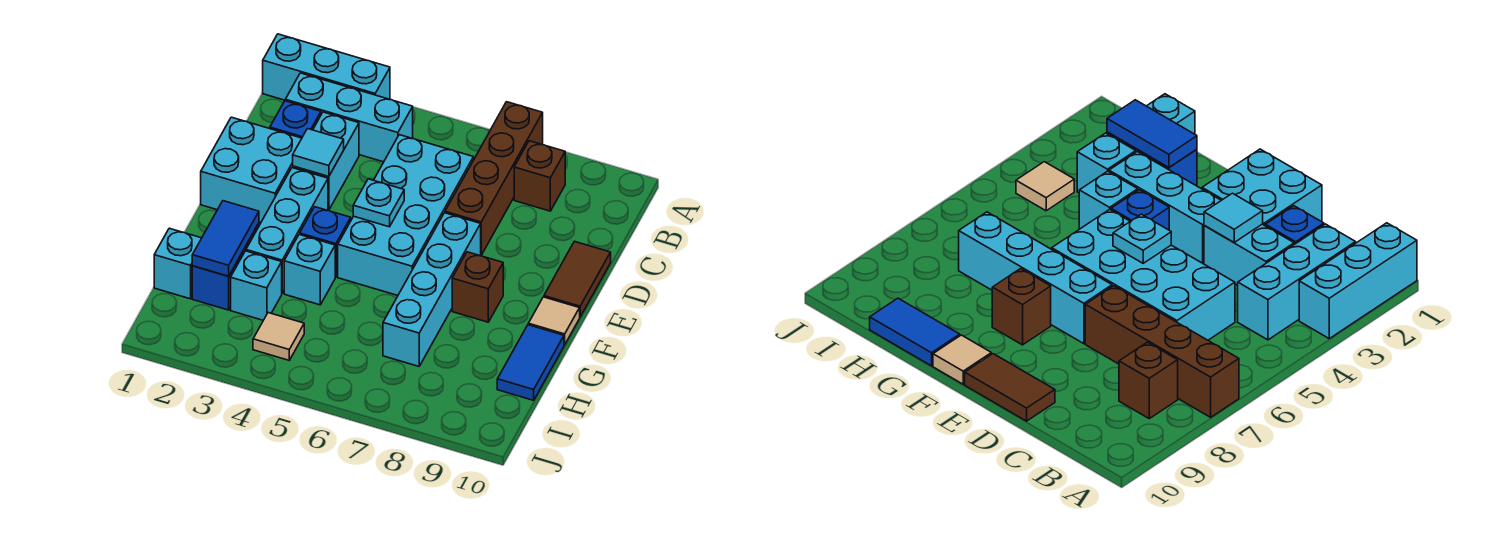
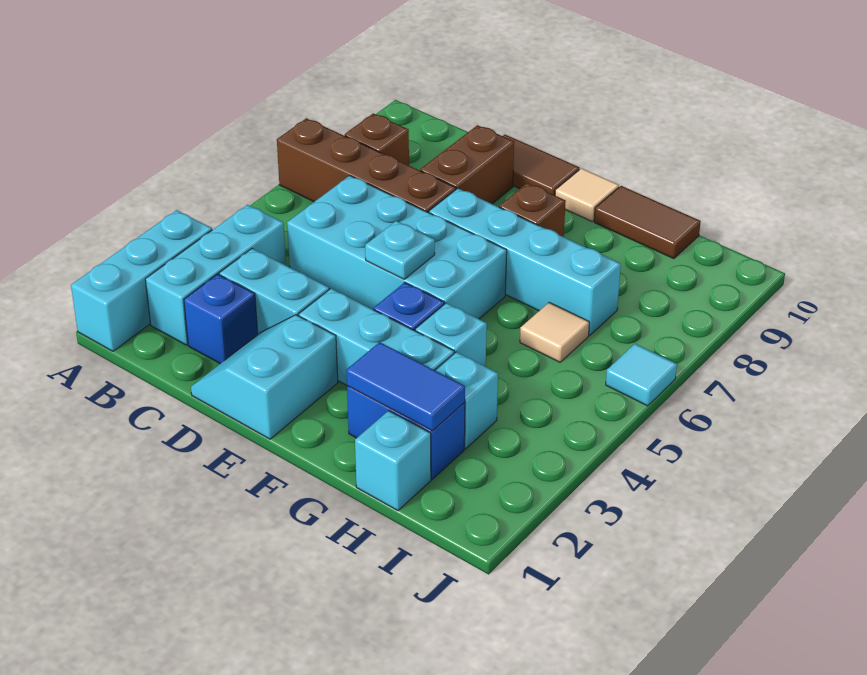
cyan brick D1:E2 level 1 -> cyan slope D1:E2 level 1 top E
cyan tile D3 level 2 -> cyan tile J6 level 1
none -> brown brick D8:D9 level 1
blue tile G10:H10 level 1 -> brown tile G10:H10 level 1
tan tile I4 level 1 -> tan tile H6 level 1

